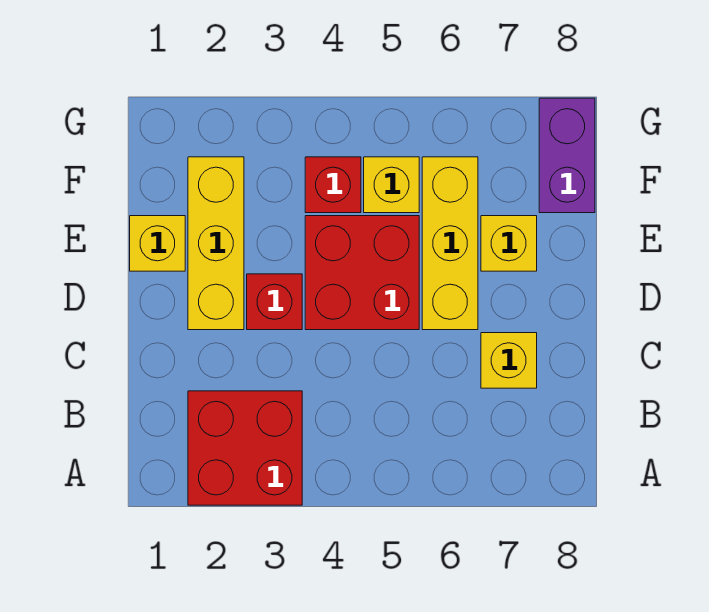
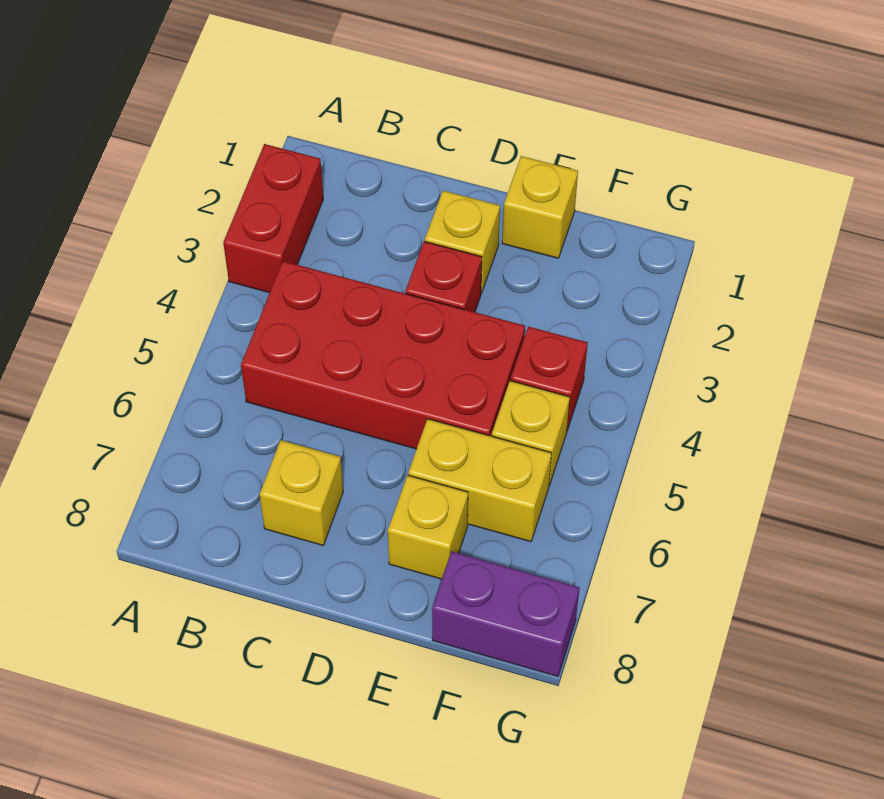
red brick A2:B3 level 1 -> red brick A2:A3 level 1
yellow brick D2:F2 level 1 -> yellow brick D2 level 1
red brick D4:E5 level 1 -> red brick B4:E5 level 1
yellow brick D6:F6 level 1 -> yellow brick E6:F6 level 1

